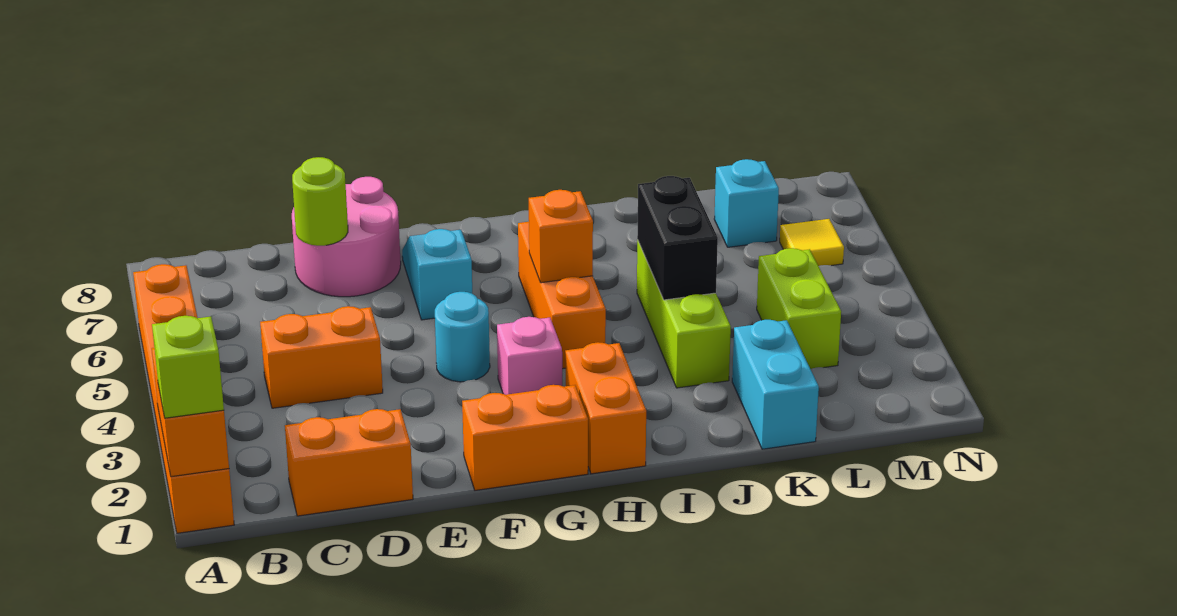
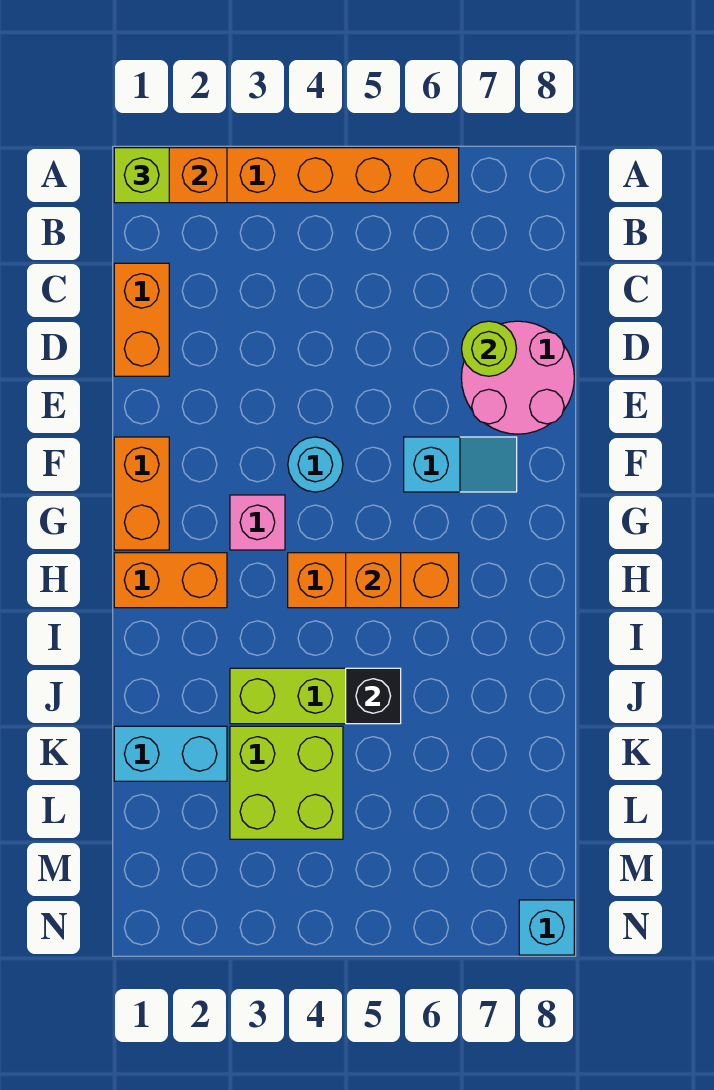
orange brick C4:D4 level 1 -> none
black brick J4:J5 level 2 -> black brick J5 level 2
lime brick L3:L4 level 1 -> lime brick K3:L4 level 1
cyan brick L7 level 1 -> cyan brick N8 level 1
yellow tile M6 level 1 -> none

